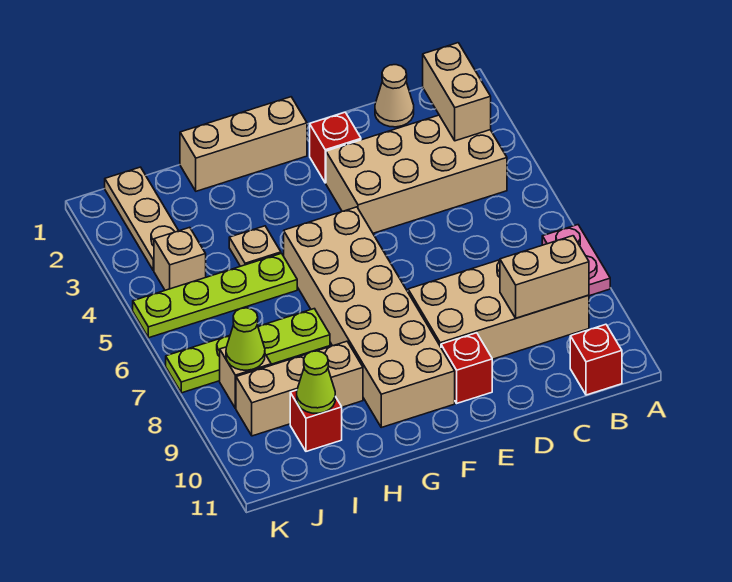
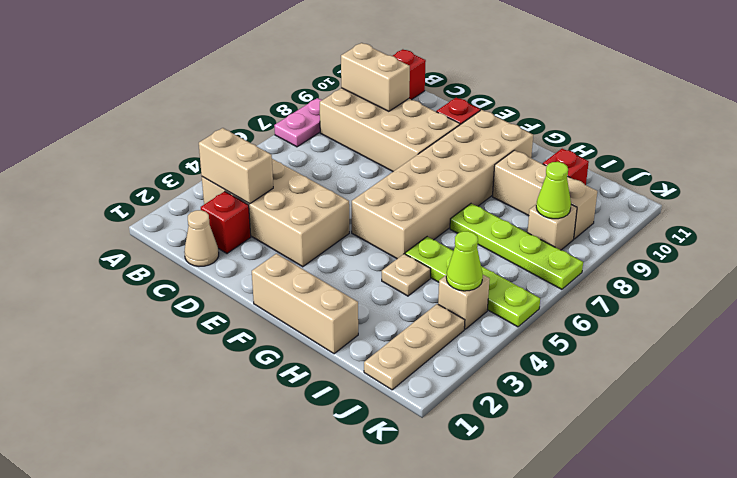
tan brick B2:B3 level 2 -> tan brick B3:C3 level 2
red brick E2 level 1 -> red brick C2 level 1
lime cone I10 level 2 -> lime cone J4 level 2

